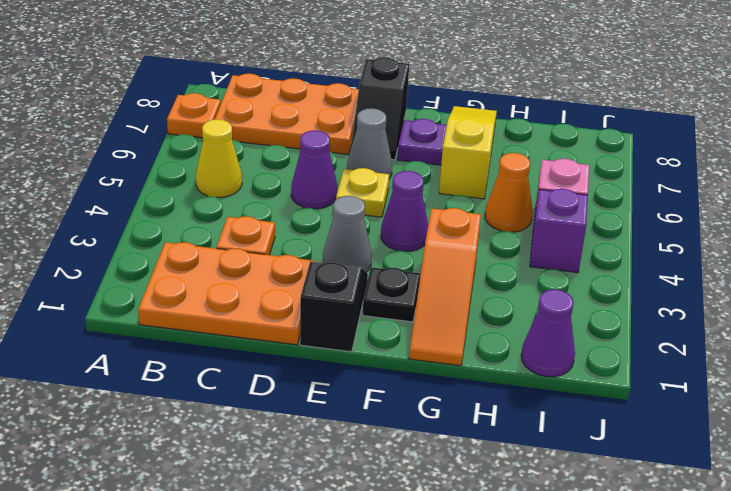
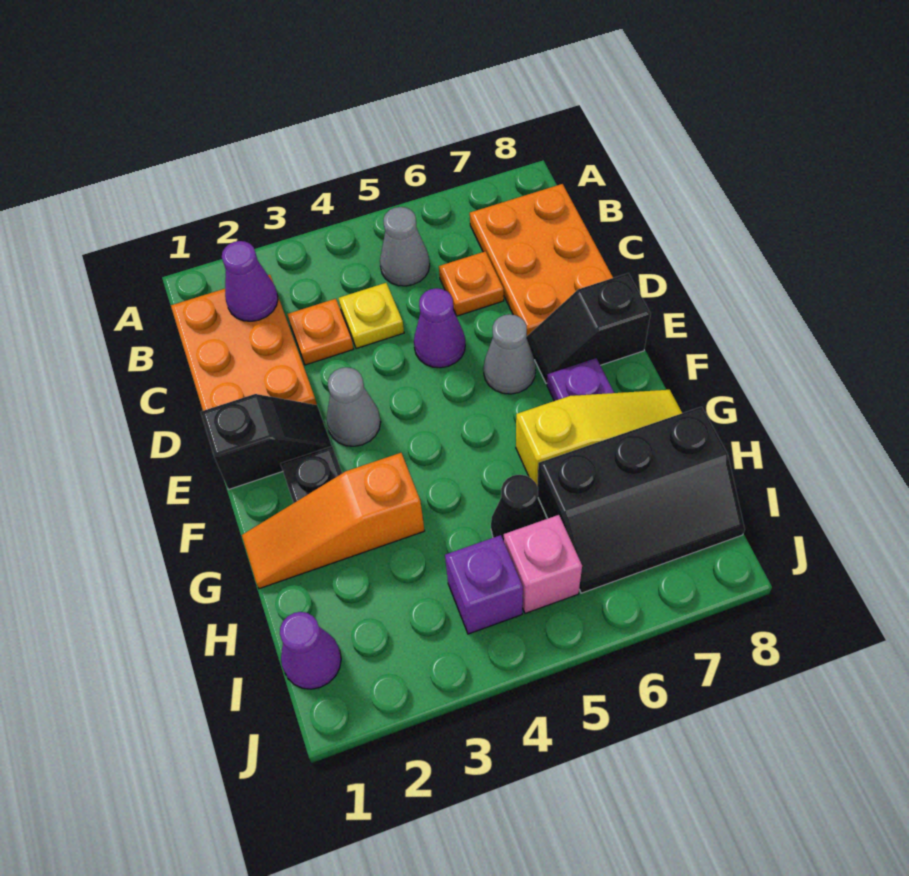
orange plate A7 level 1 -> orange plate C6 level 1
yellow cone B5 level 1 -> grey cone B5 level 1
yellow plate E5 level 1 -> yellow plate C4 level 1
purple cone F4 level 1 -> purple cone B2 level 2
orange cone H5 level 1 -> black cone H5 level 1
none -> black slope H6:I8 level 1 top H

